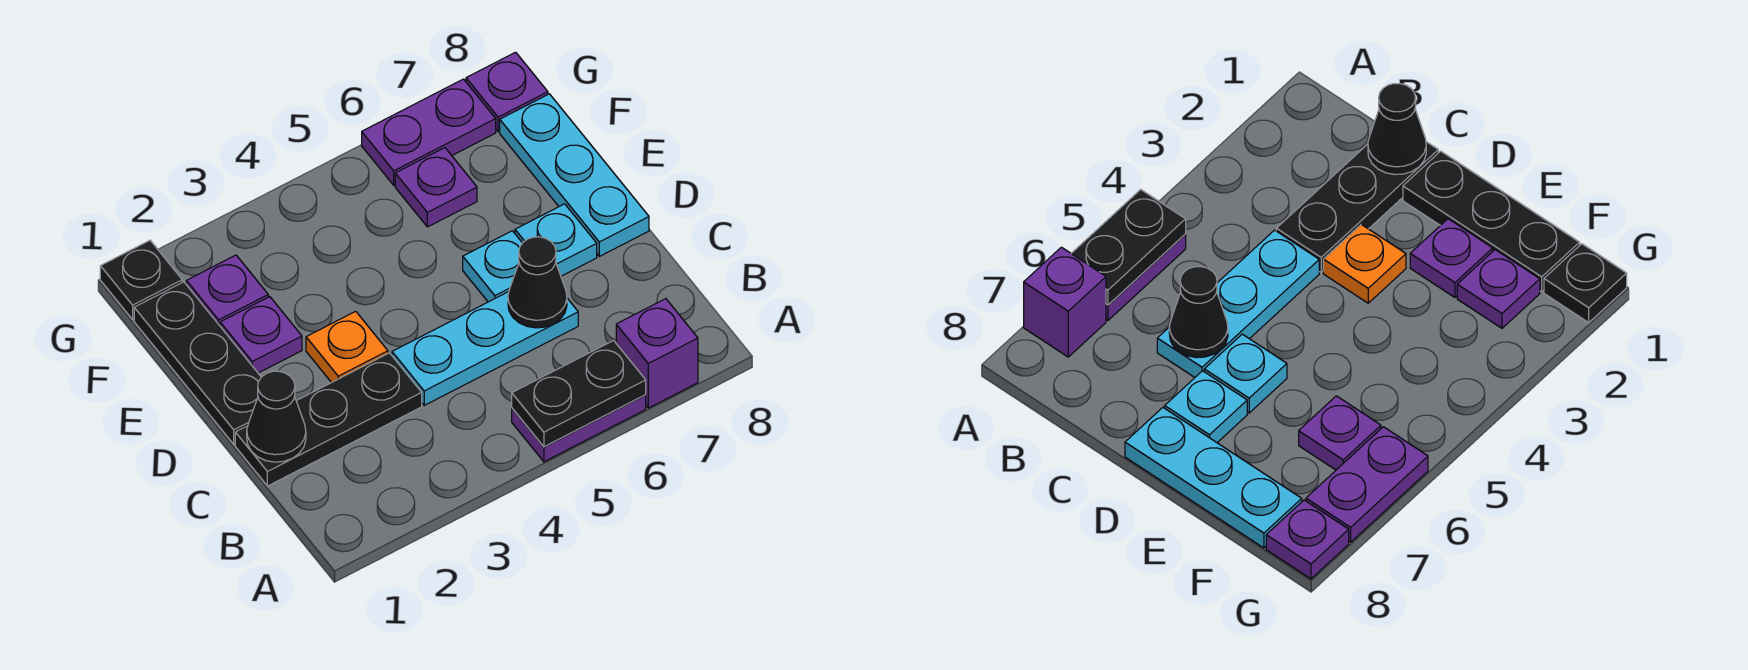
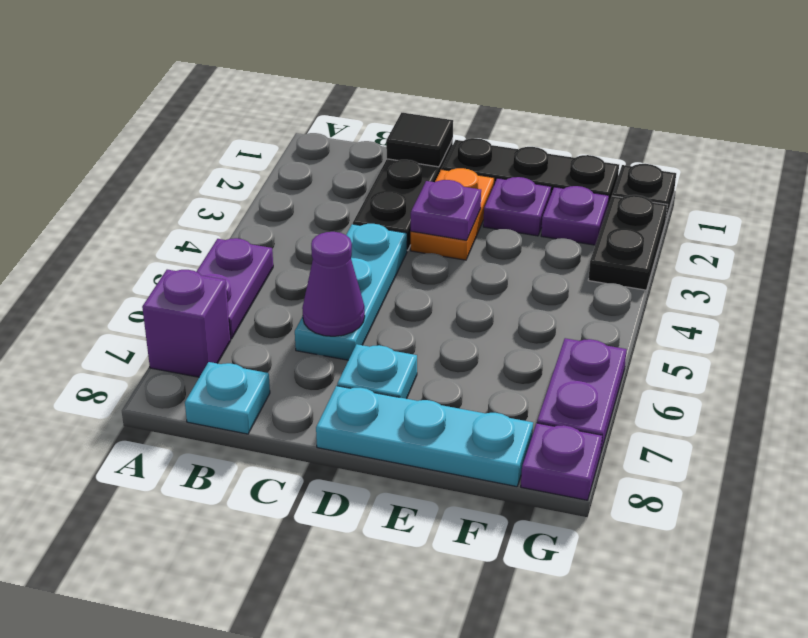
black plate A5:A6 level 2 -> black plate G2:G3 level 1
black cone C1 level 2 -> black tile C1 level 2
black cone C6 level 2 -> purple cone C6 level 2
orange plate D3 level 1 -> orange plate D2:D3 level 1
cyan plate D6 level 1 -> cyan plate B8 level 1
purple plate F6 level 1 -> purple plate D3 level 2

